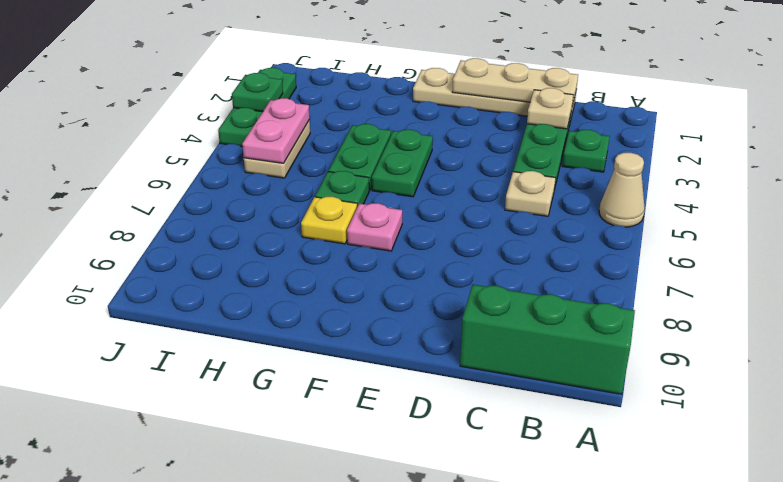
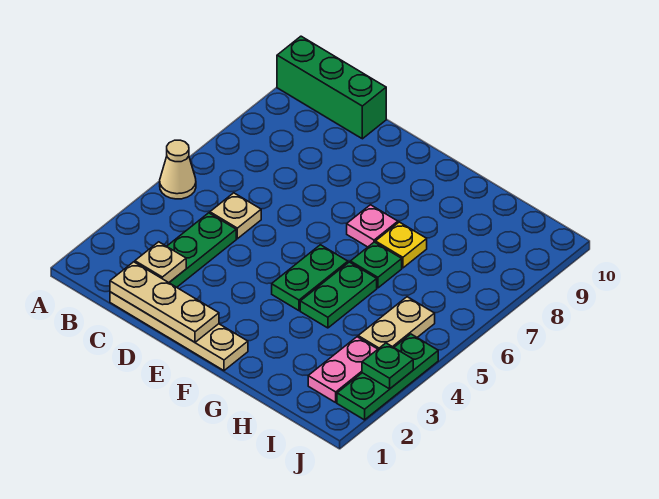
green plate B3 level 1 -> none
pink plate I4:I5 level 2 -> pink plate I2:I3 level 1

